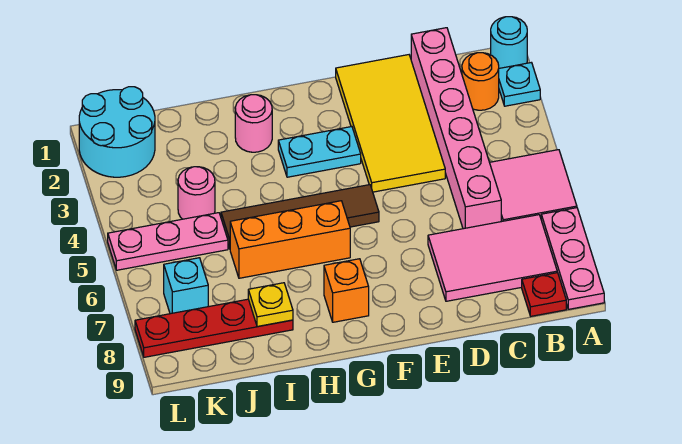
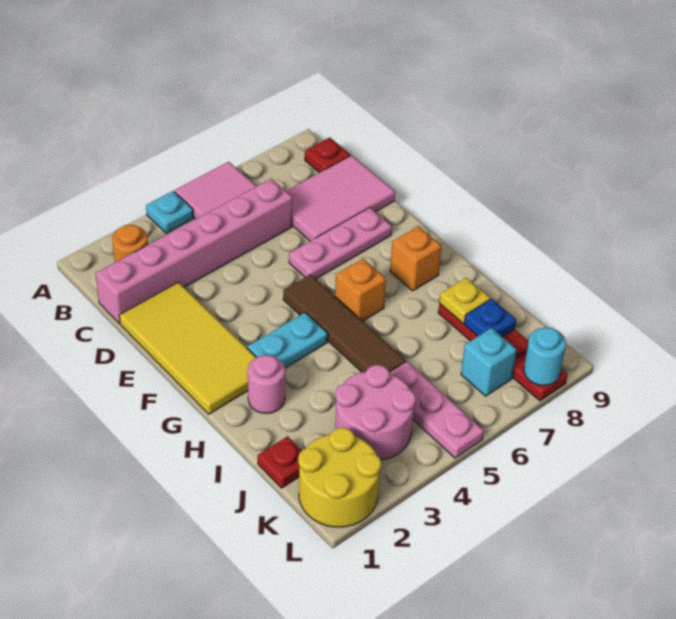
cyan round brick A1 level 1 -> cyan round brick L8 level 2
cyan plate A2 level 1 -> cyan plate A4 level 1
pink plate A7:A9 level 1 -> pink plate E6:E8 level 1
pink tile B7:D8 level 1 -> pink tile C7:D9 level 1
yellow tile D1:E4 level 1 -> yellow tile D1:G2 level 1
cyan plate F3:G3 level 1 -> cyan plate G3:G4 level 1
orange brick G6:I6 level 1 -> orange brick G6 level 1
none -> red plate J1 level 1
pink round brick J4 level 1 -> pink round brick J3:K4 level 1
none -> blue plate J8 level 2
cyan round brick K1:L2 level 1 -> yellow round brick K1:L2 level 1

